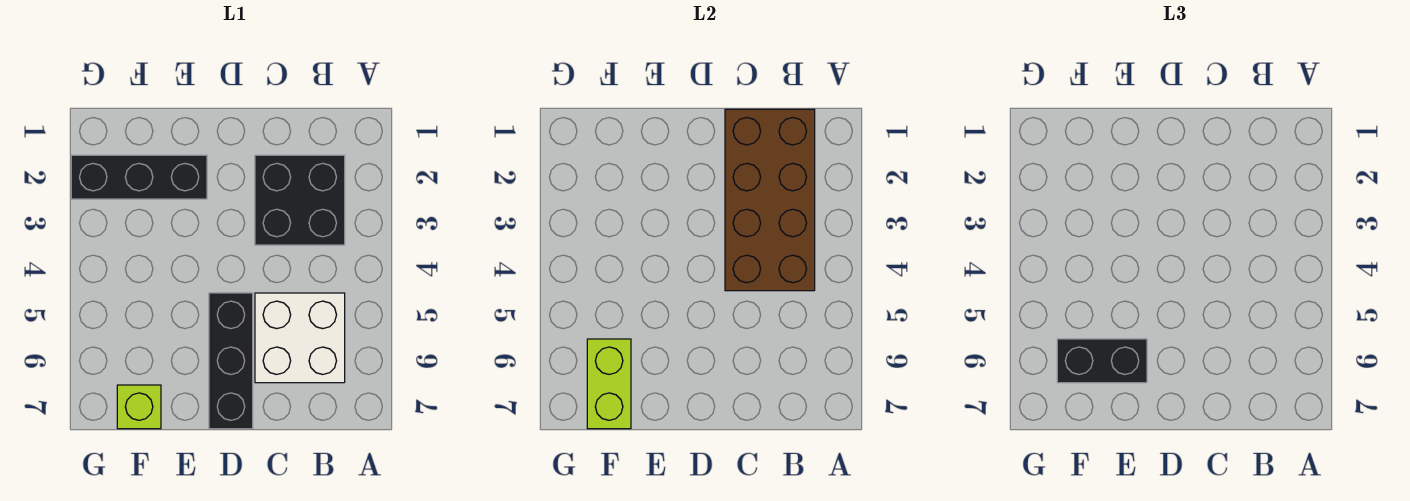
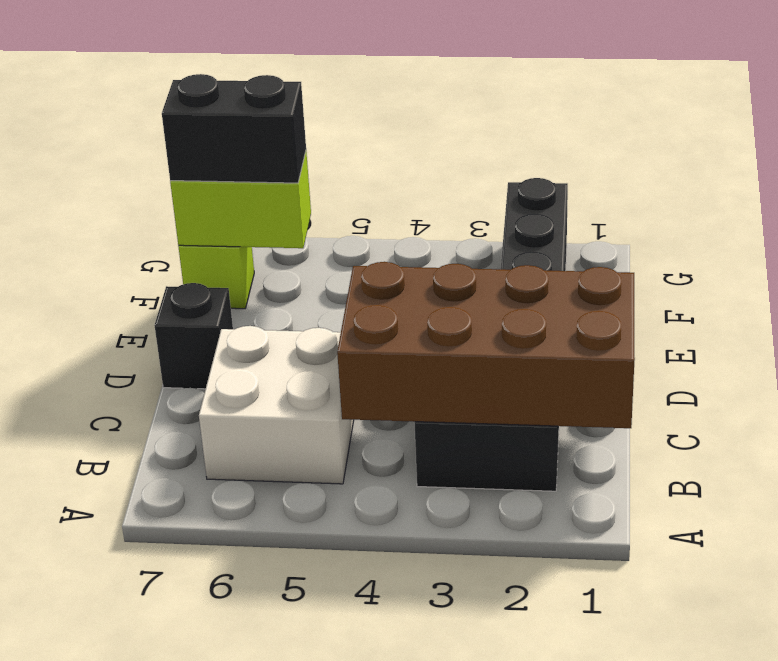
black brick D5:D7 level 1 -> black brick D7 level 1
black brick E6:F6 level 3 -> black brick F6:F7 level 3

